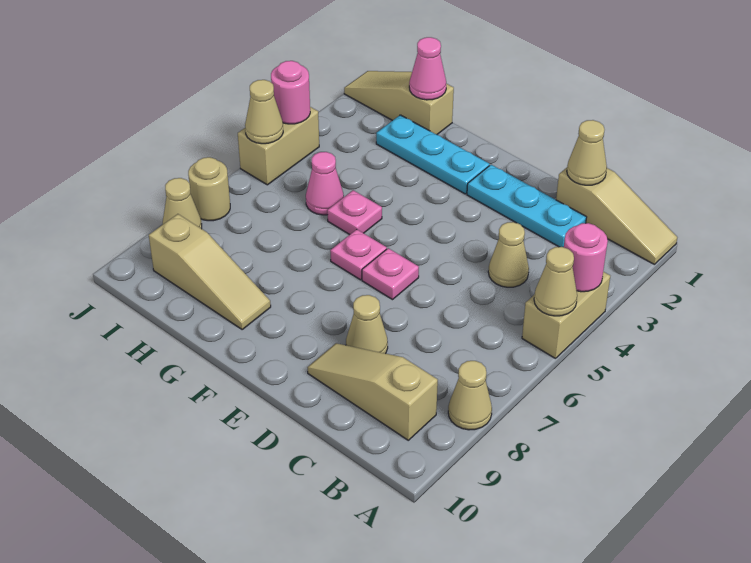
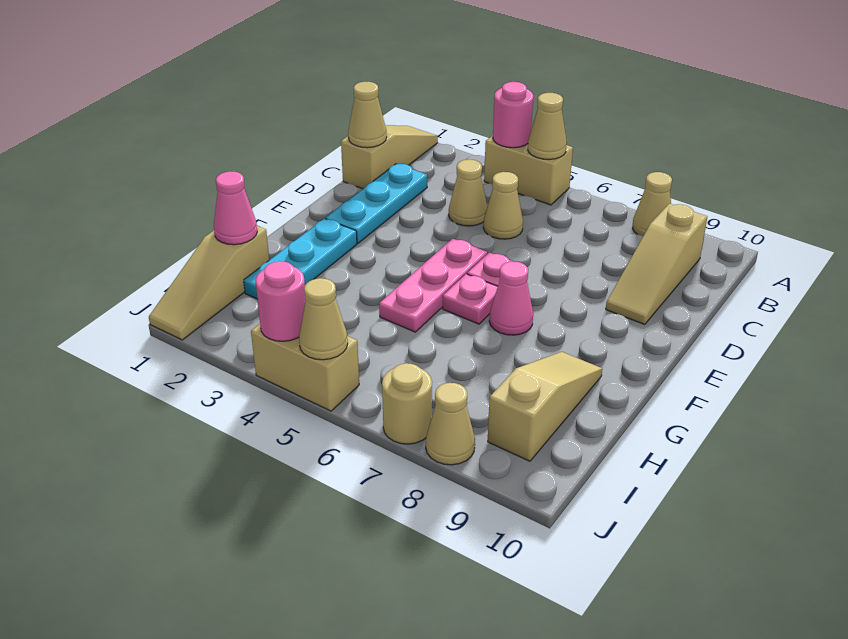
tan cone D8 level 1 -> tan cone C5 level 1
pink plate G5 level 1 -> pink plate E5:G5 level 1
pink cone H5 level 1 -> pink cone F7 level 1

